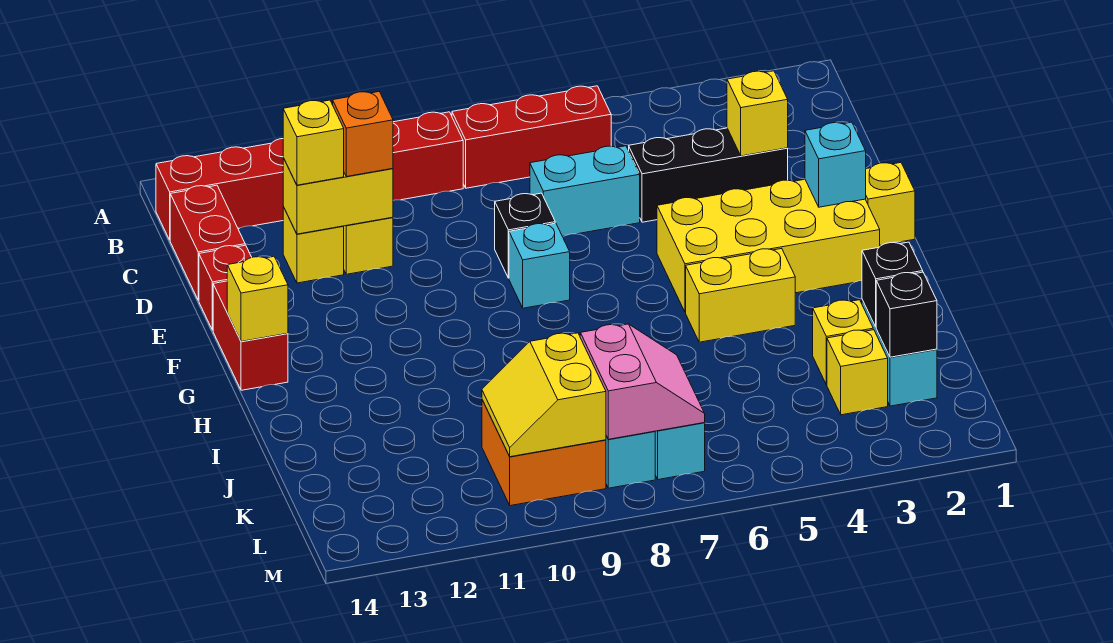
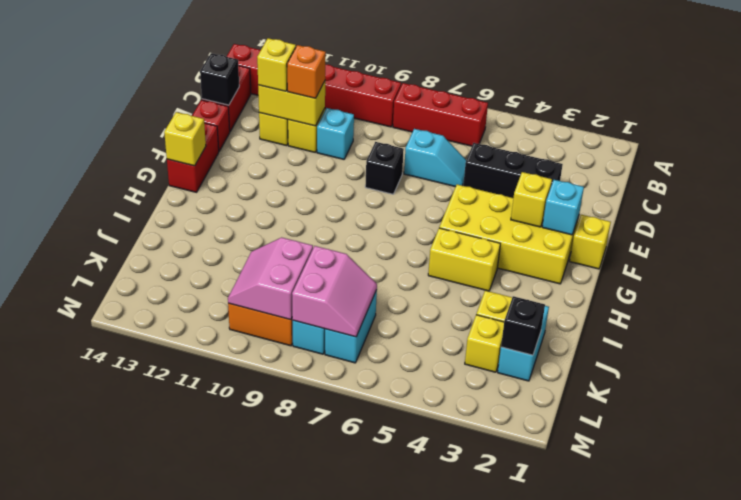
yellow brick D3 level 2 -> yellow brick F3 level 2
cyan brick D6:D7 level 1 -> cyan slope D6:D7 level 1 top 7
cyan brick F8 level 1 -> cyan brick D10 level 1
black brick J2 level 2 -> black brick D14 level 2
yellow slope K9:L10 level 2 top 9 -> pink slope K9:L10 level 2 top 9

